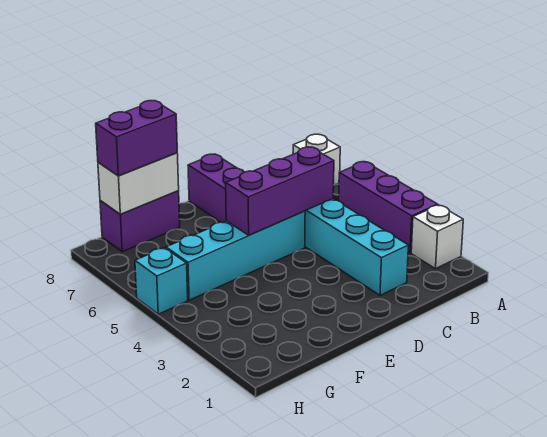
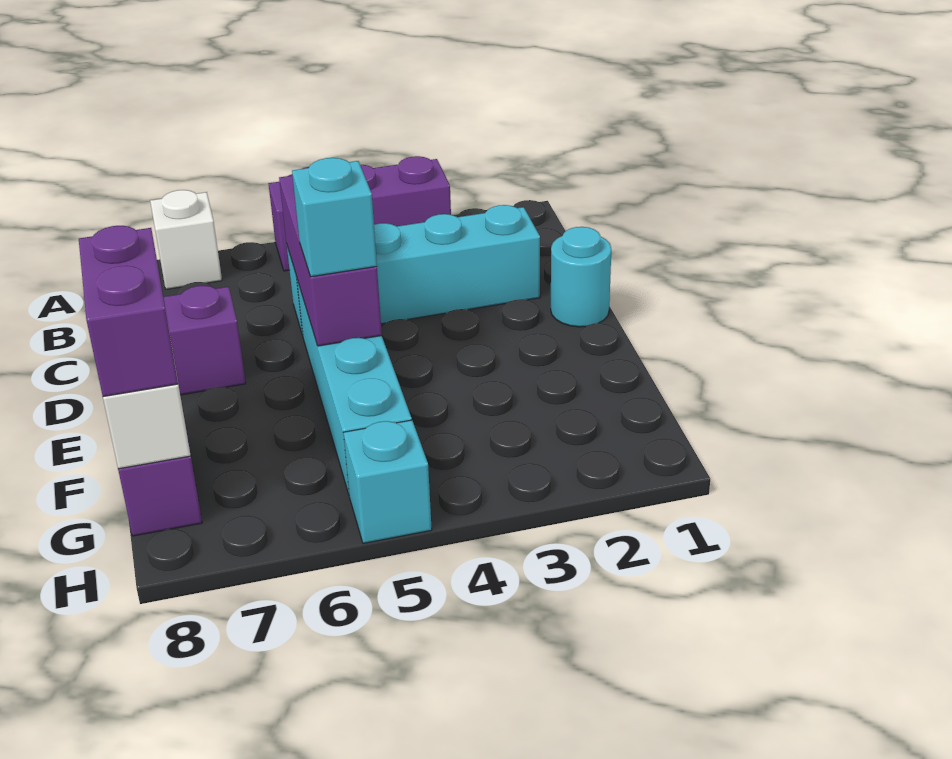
white brick A2 level 1 -> none
none -> cyan round brick D1 level 1
none -> cyan brick E5 level 3

